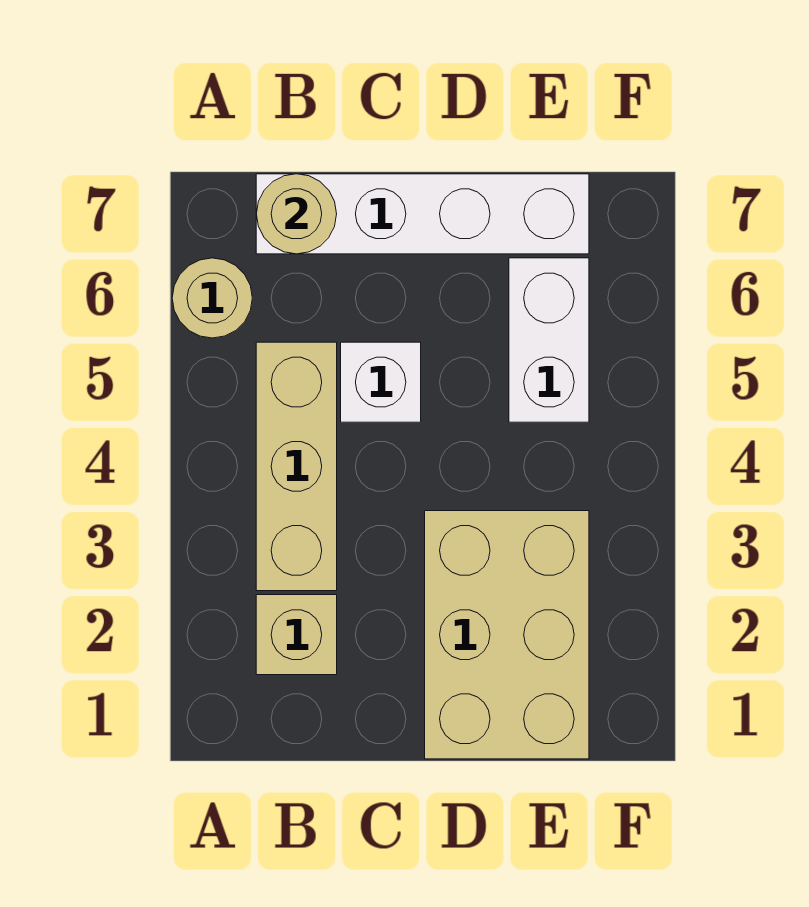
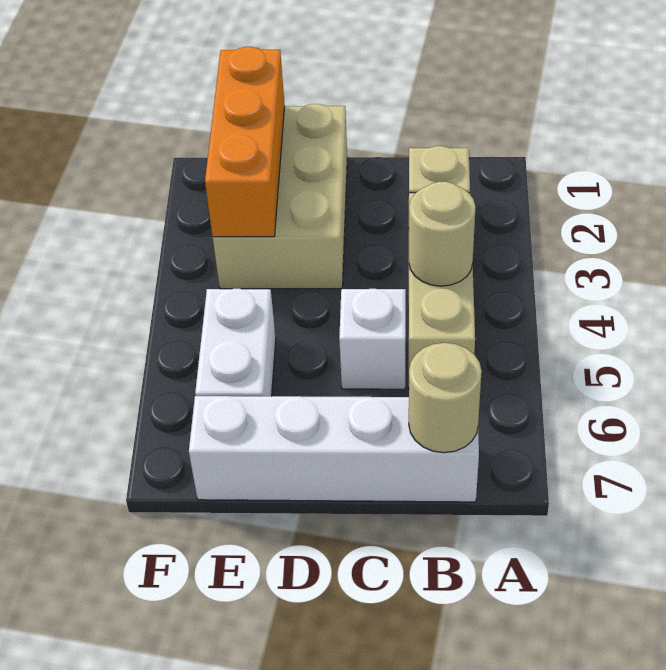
tan round brick A6 level 1 -> tan round brick B4 level 2
none -> orange brick E1:E3 level 2

